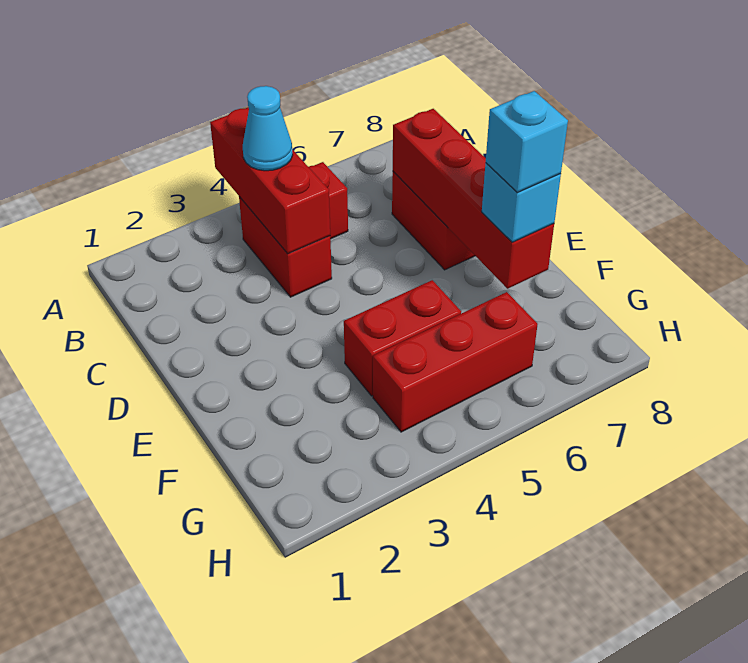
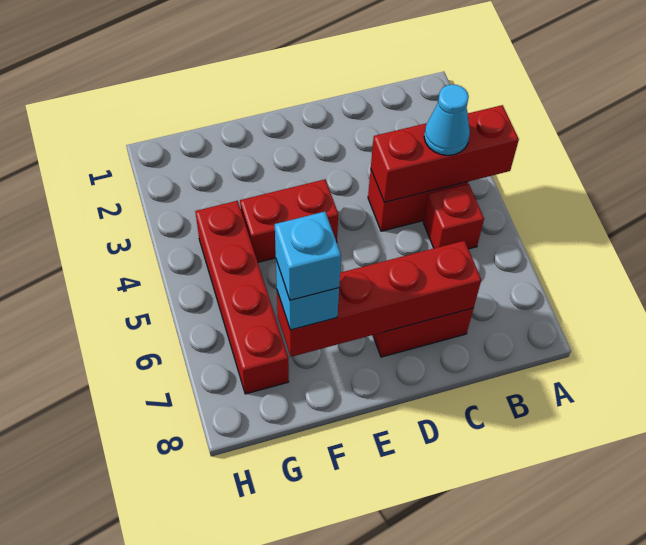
red brick F4:F5 level 1 -> red brick E4:F4 level 1
red brick G4:G6 level 1 -> red brick G4:G7 level 1

